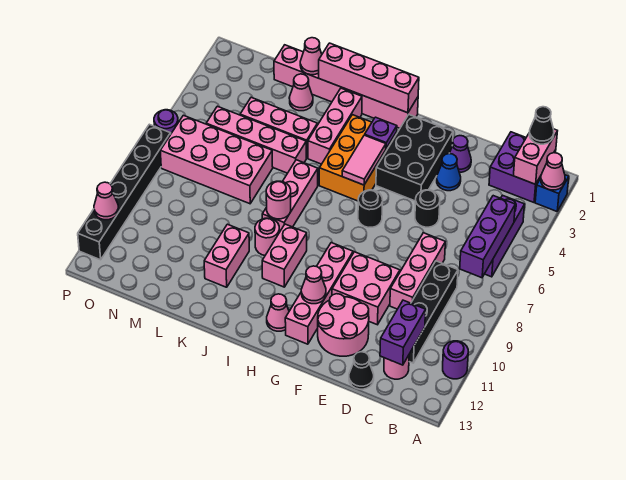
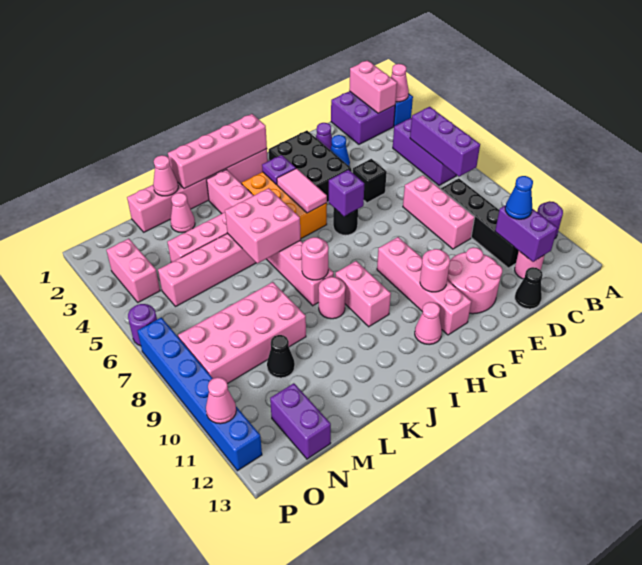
black cone B1 level 3 -> black cone M10 level 1
none -> blue cone C11 level 3
black round brick E5 level 1 -> black brick E5 level 1
pink brick E9:F10 level 1 -> pink brick J5:K6 level 2
none -> purple brick G6 level 2
pink cone G11 level 2 -> pink round brick G11 level 2
pink brick K10:K11 level 1 -> pink brick O3:O4 level 1
pink brick L6:O7 level 1 -> pink brick L8:O9 level 1
none -> purple brick N12:N13 level 1
black brick P7:P12 level 1 -> blue brick P7:P12 level 1

